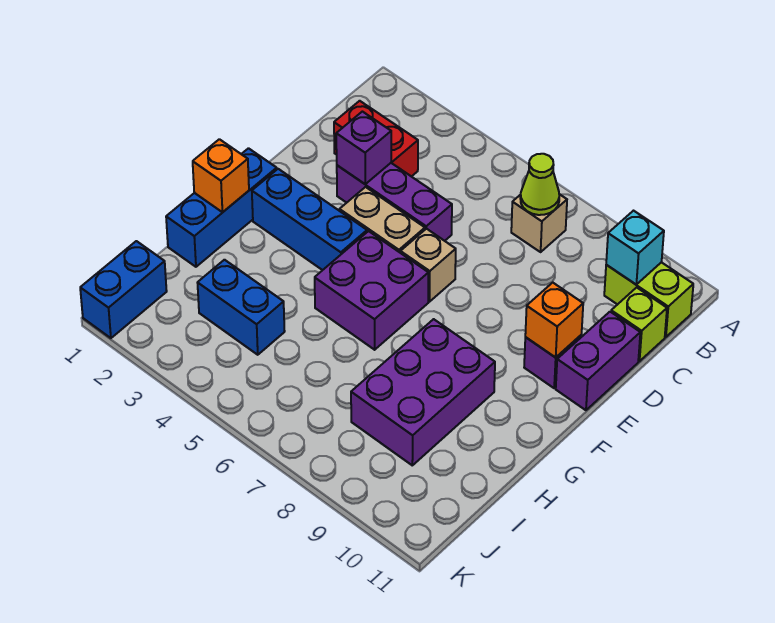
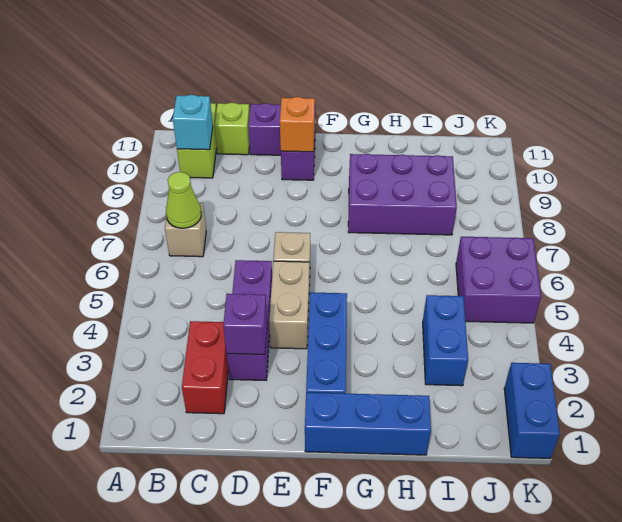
purple brick F5:G6 level 1 -> purple brick J5:K6 level 1
orange brick G1 level 2 -> none
blue brick J1:K1 level 1 -> blue brick K1:K2 level 1

